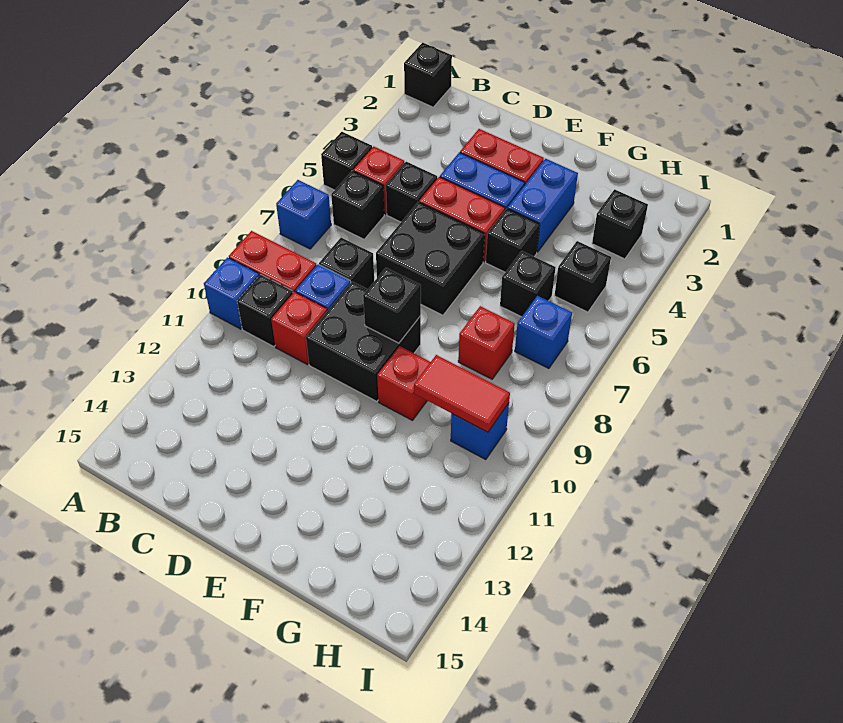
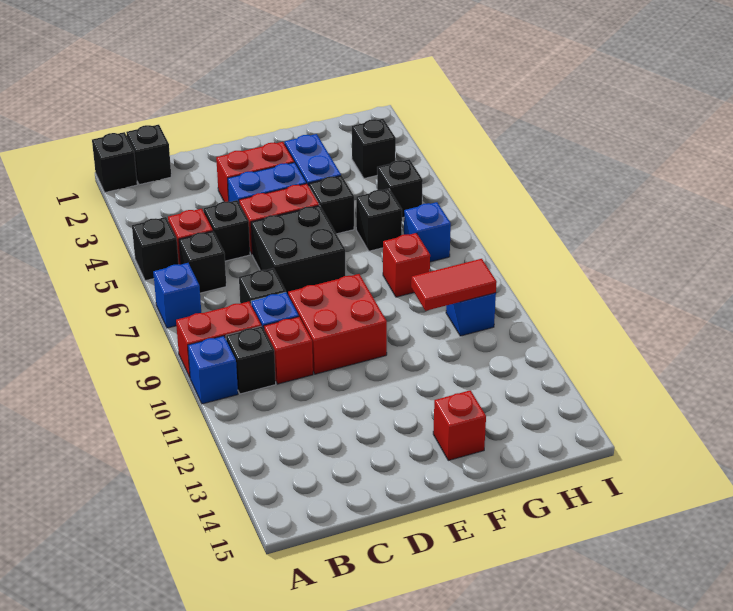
black brick D9:E10 level 1 -> red brick D9:E10 level 1
black brick E9 level 2 -> black brick B1 level 1
red brick F10 level 1 -> red brick F14 level 1

